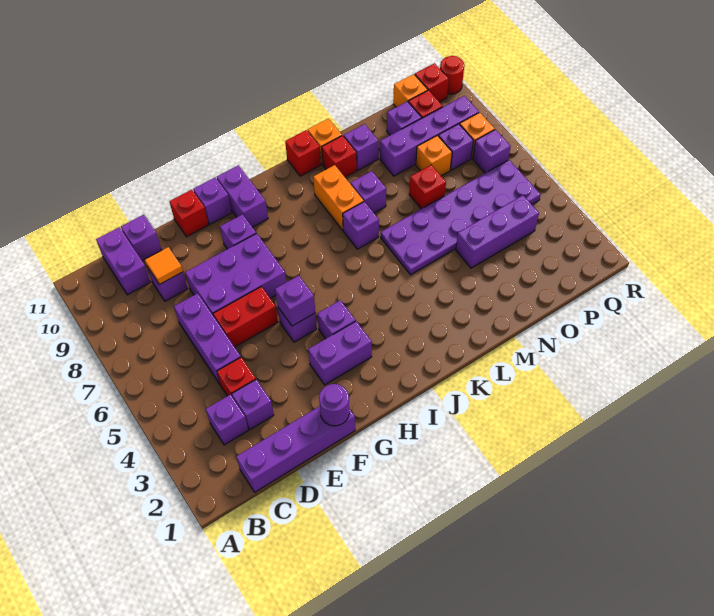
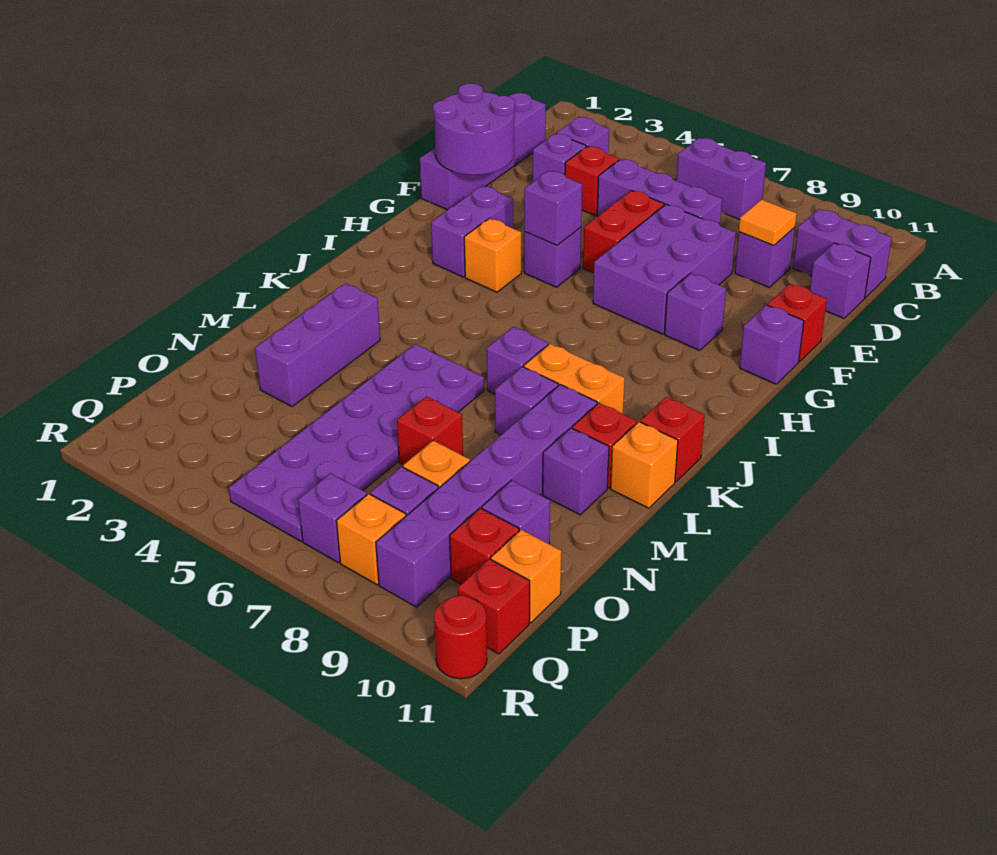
purple round brick F1 level 2 -> purple round brick E1:F2 level 2
purple brick H4 level 1 -> orange brick H4 level 1
purple brick H10:H11 level 1 -> purple brick B6:B7 level 1
purple brick N4:P4 level 1 -> purple brick L3:N3 level 1
purple brick N9:Q9 level 1 -> purple brick L9:Q9 level 1

